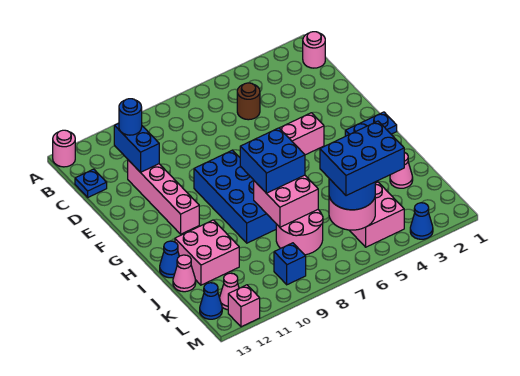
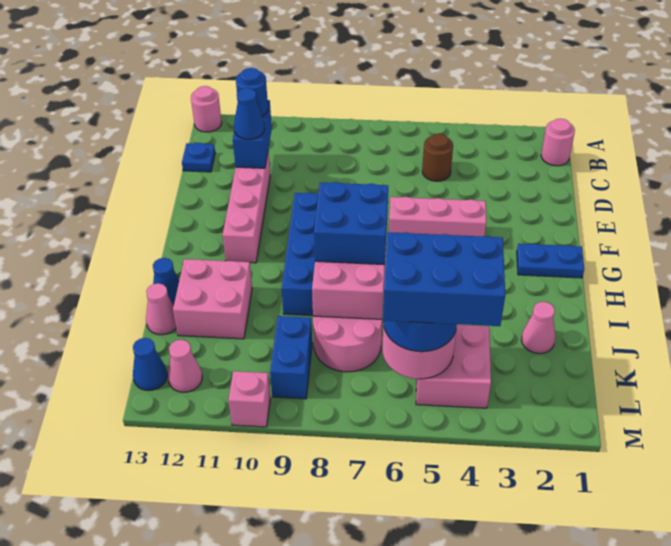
blue brick L9 level 1 -> blue brick K9:L9 level 1
blue cone M3 level 1 -> blue cone D11 level 3
pink brick M12 level 1 -> pink brick M10 level 1

